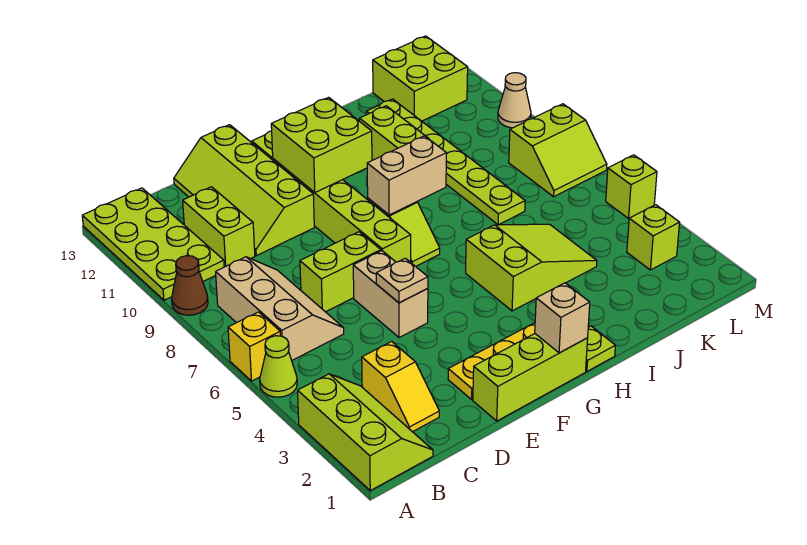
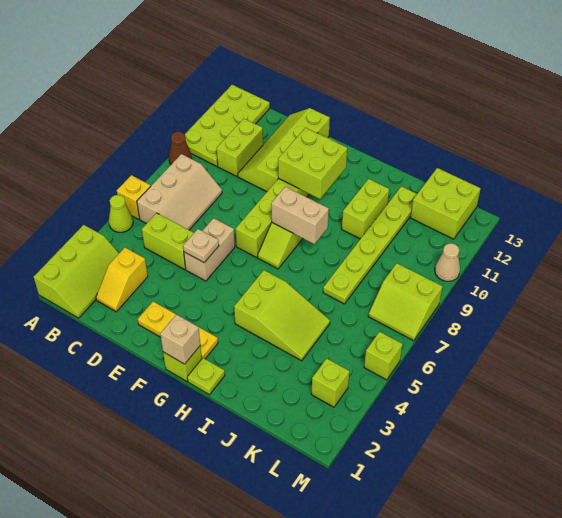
lime brick D7:E7 level 1 -> lime brick C5:D5 level 1
lime brick E1:G1 level 1 -> lime brick G1 level 1

